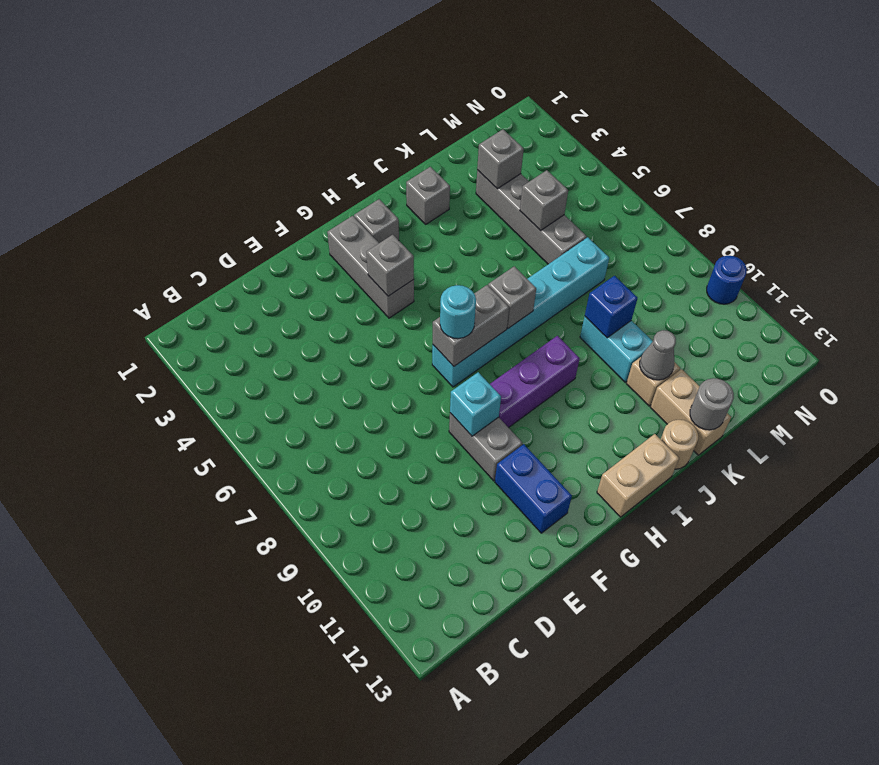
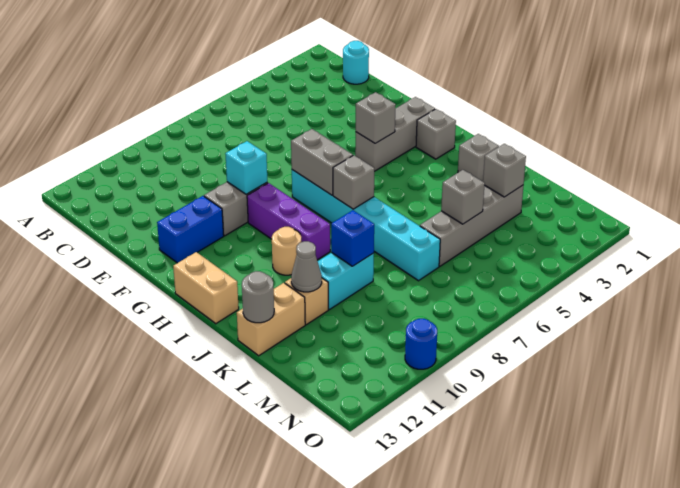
cyan round brick G7 level 3 -> cyan round brick C1 level 1
tan round brick J13 level 1 -> tan round brick I10 level 1

